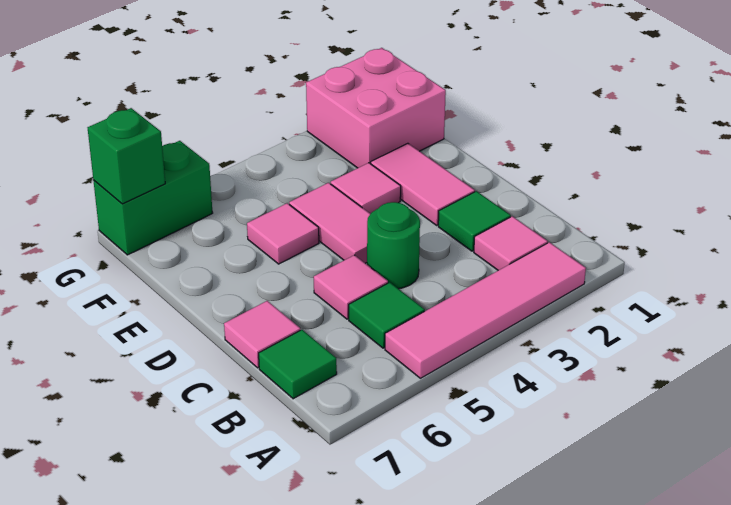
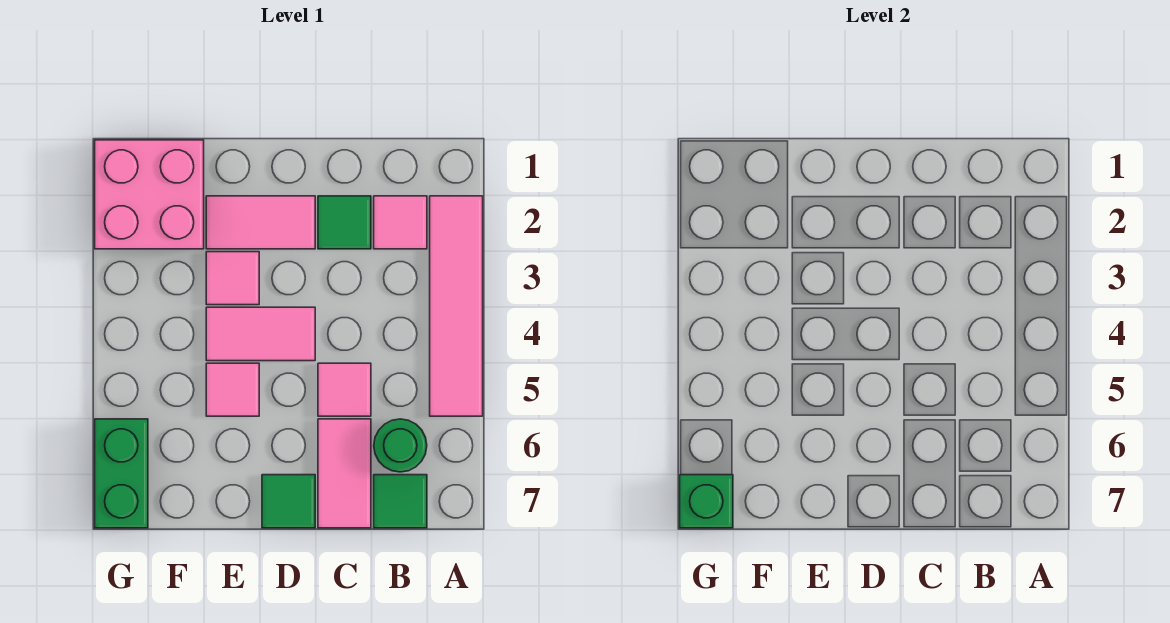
green tile B5 level 1 -> green tile D7 level 1
green round brick C4 level 1 -> green round brick B6 level 1
pink tile C7 level 1 -> pink tile C6:C7 level 1

